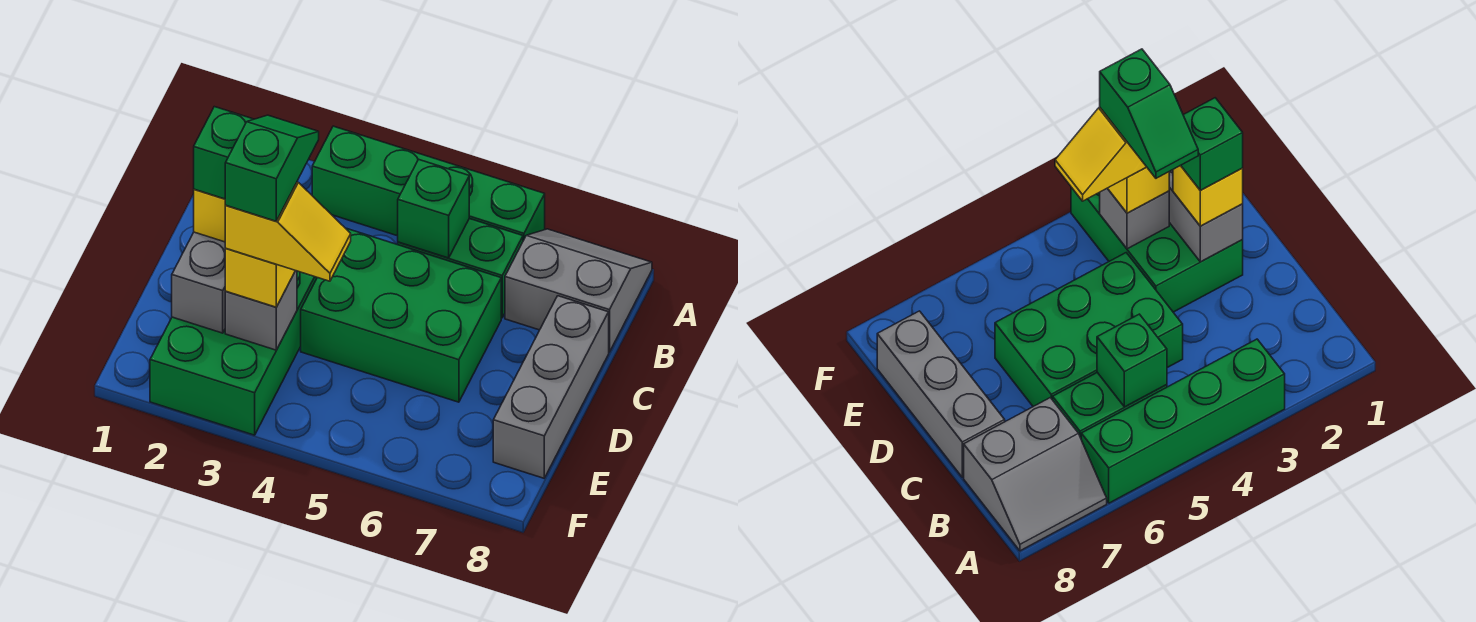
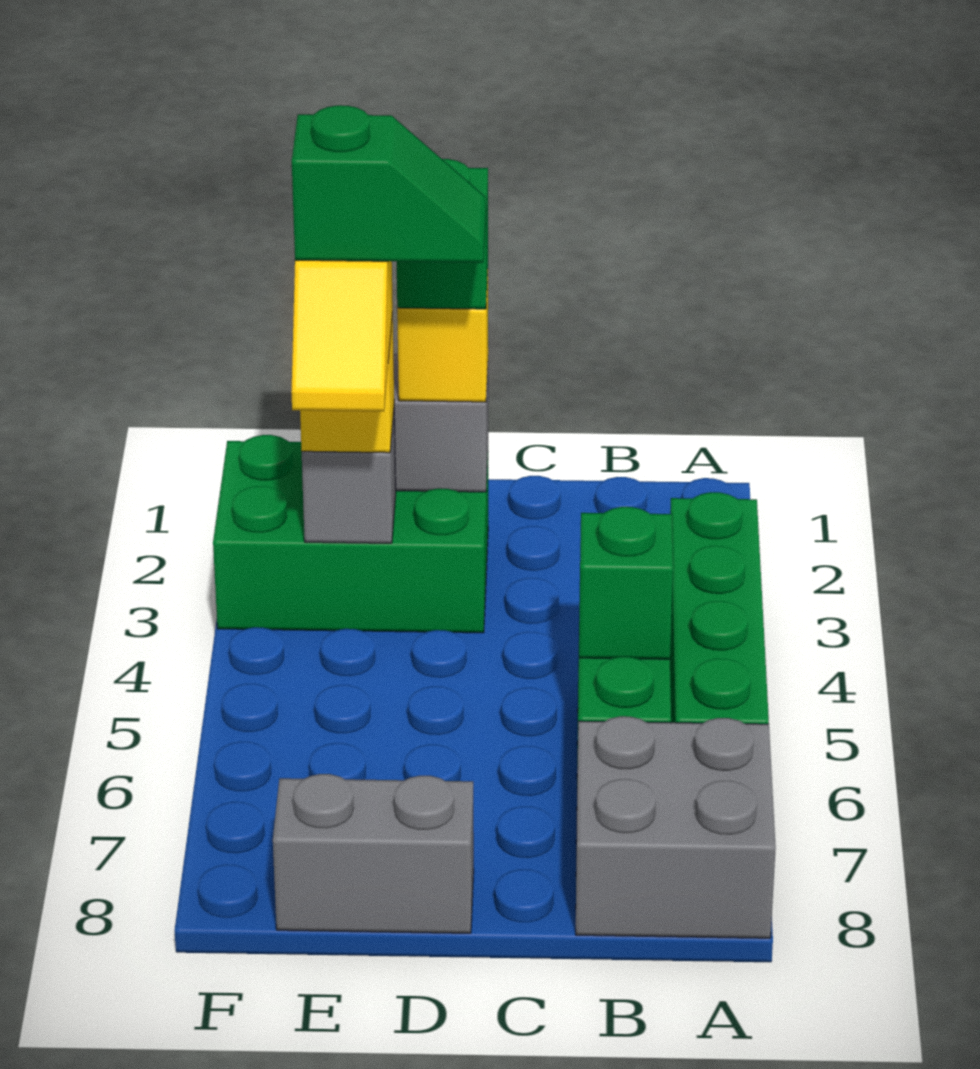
grey slope A7:B8 level 1 top B -> grey brick A7:B8 level 1
green brick C4:D6 level 1 -> none
grey brick C8:E8 level 1 -> grey brick D8:E8 level 1

